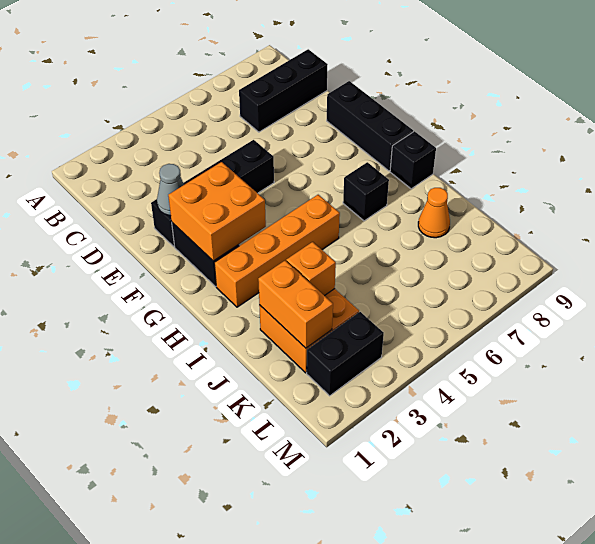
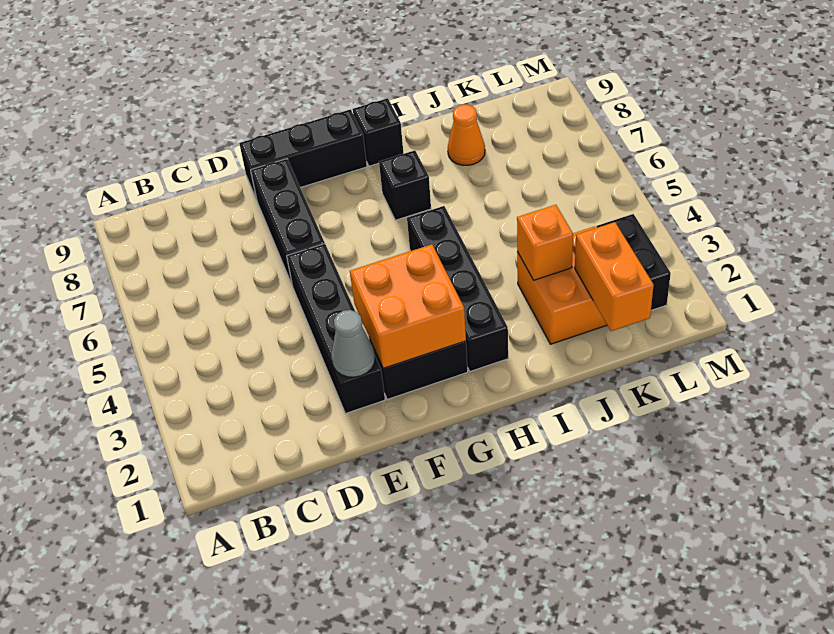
black brick C7:C9 level 1 -> black brick E6:E8 level 1
orange brick H2:H5 level 1 -> black brick H2:H5 level 1
orange brick J2:K2 level 2 -> orange brick K1:K2 level 2

